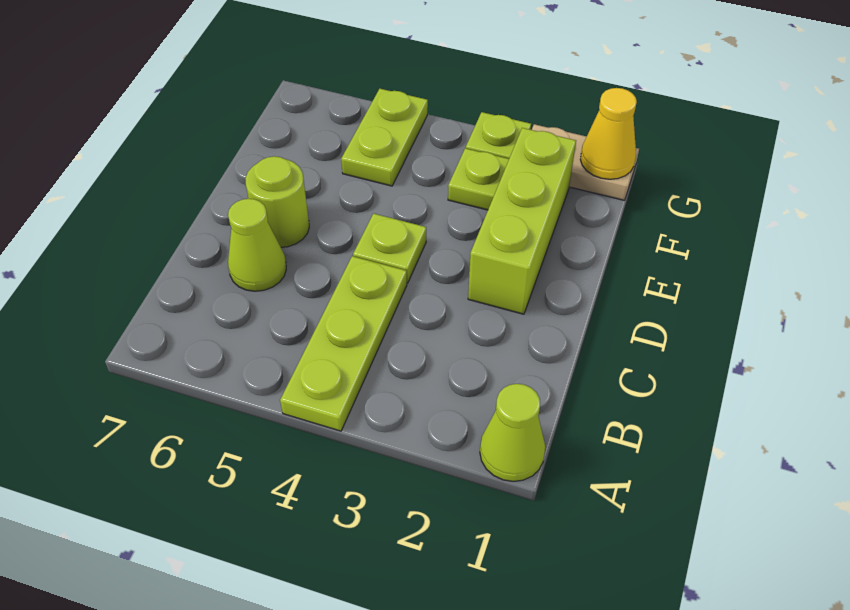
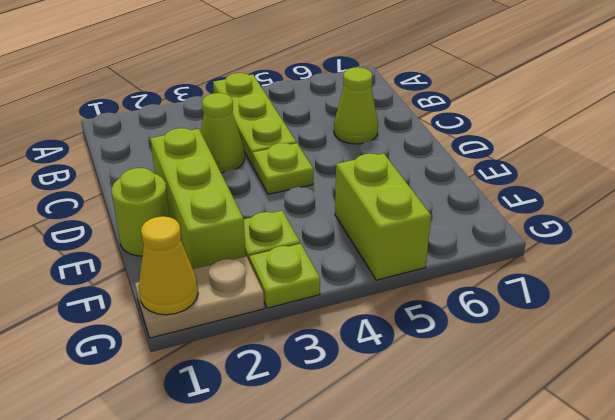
lime cone A1 level 1 -> lime cone C3 level 1
lime round brick D6 level 1 -> lime round brick E1 level 1
lime plate F5:G5 level 1 -> lime brick F5:G5 level 1

